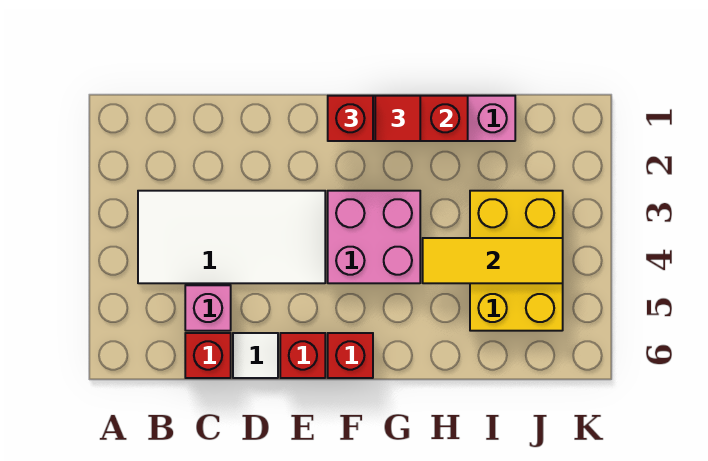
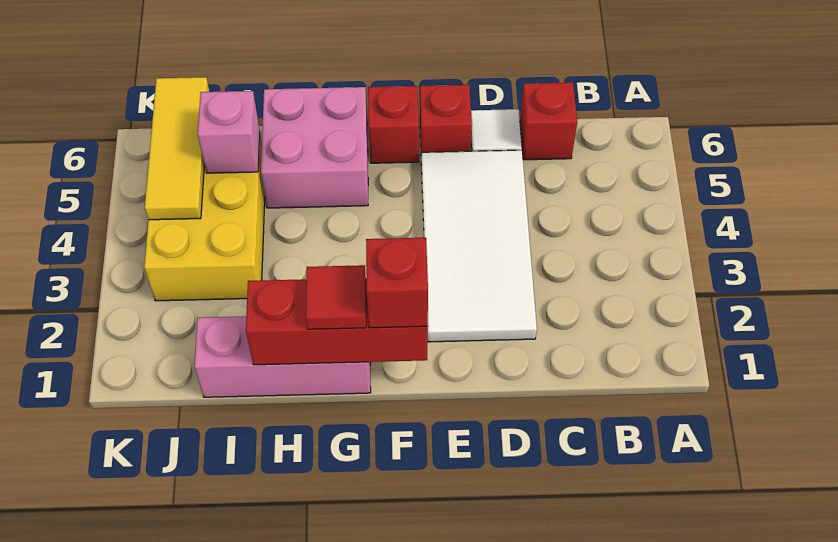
white tile B3:E4 level 1 -> white tile D2:E5 level 1
pink brick C5 level 1 -> pink brick I5 level 2
pink brick F3:G4 level 1 -> pink brick G5:H6 level 1
yellow tile H4:J4 level 2 -> yellow tile J4:J6 level 2

